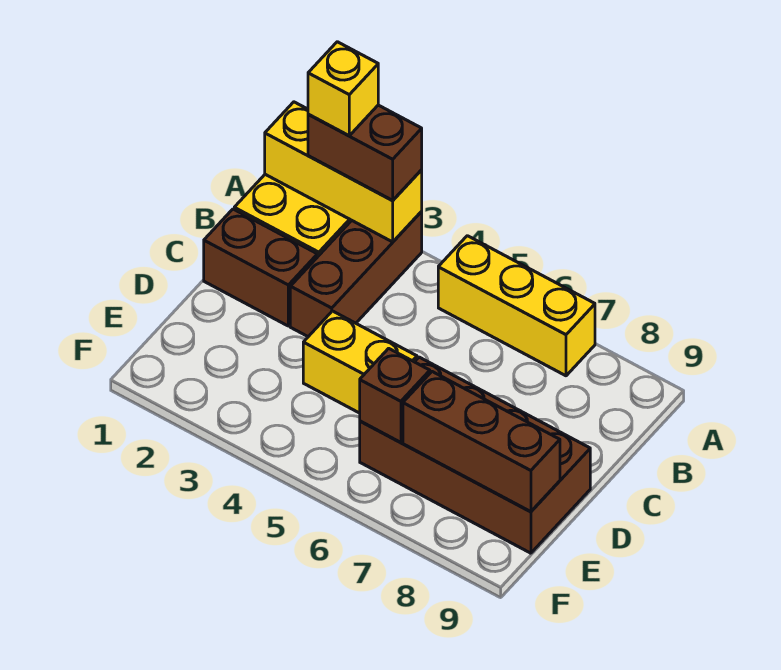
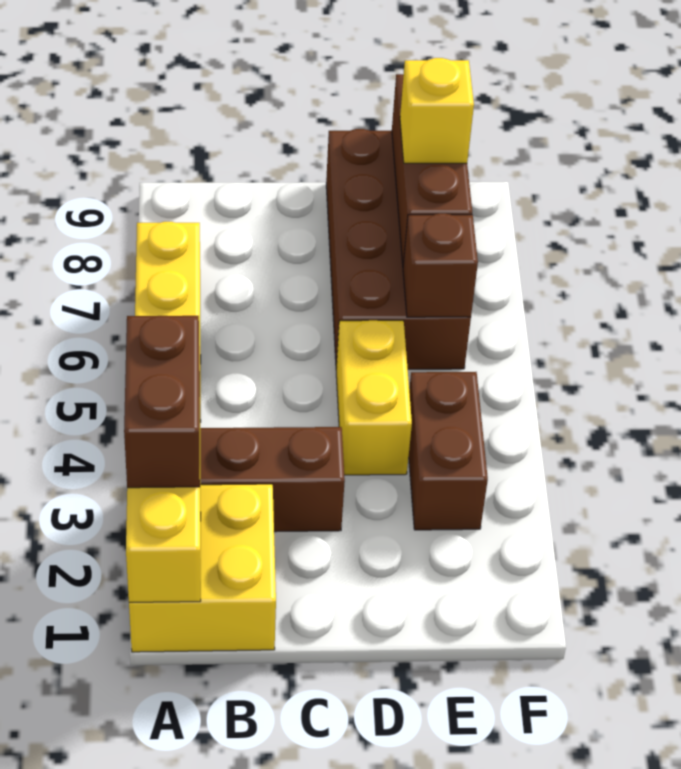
yellow brick A2 level 4 -> yellow brick E8 level 3
brown brick C1:C2 level 1 -> brown brick E3:E4 level 1

